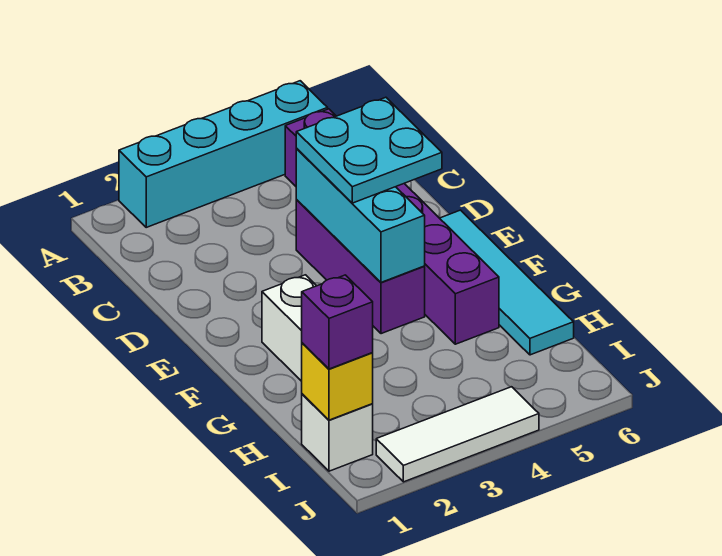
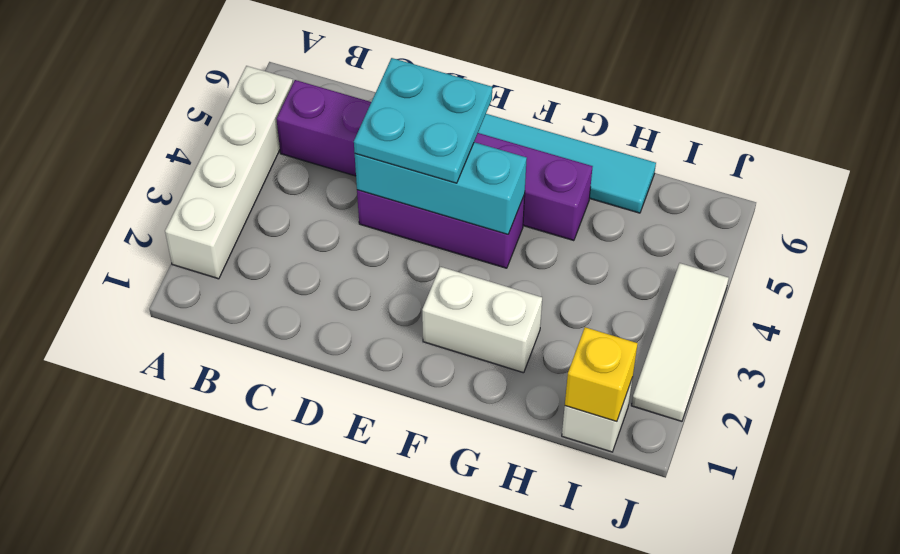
cyan brick A2:A5 level 1 -> white brick A2:A5 level 1
purple brick I1 level 3 -> none

